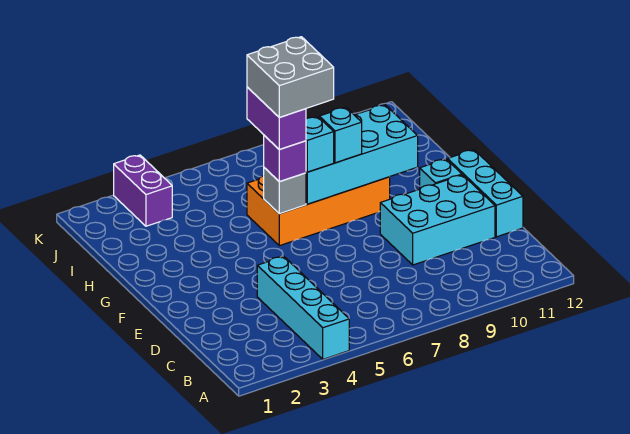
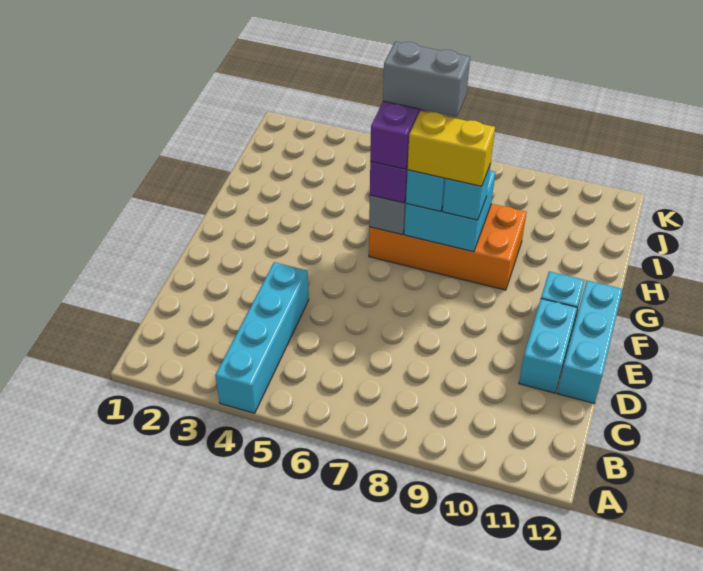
cyan brick D9:E11 level 1 -> cyan brick D11:E11 level 1
grey brick G6:H7 level 5 -> grey brick H6:H7 level 5
cyan brick G7:H10 level 2 -> cyan brick G7:H8 level 2
none -> yellow brick G7:G8 level 4
purple brick J3:K3 level 1 -> none

